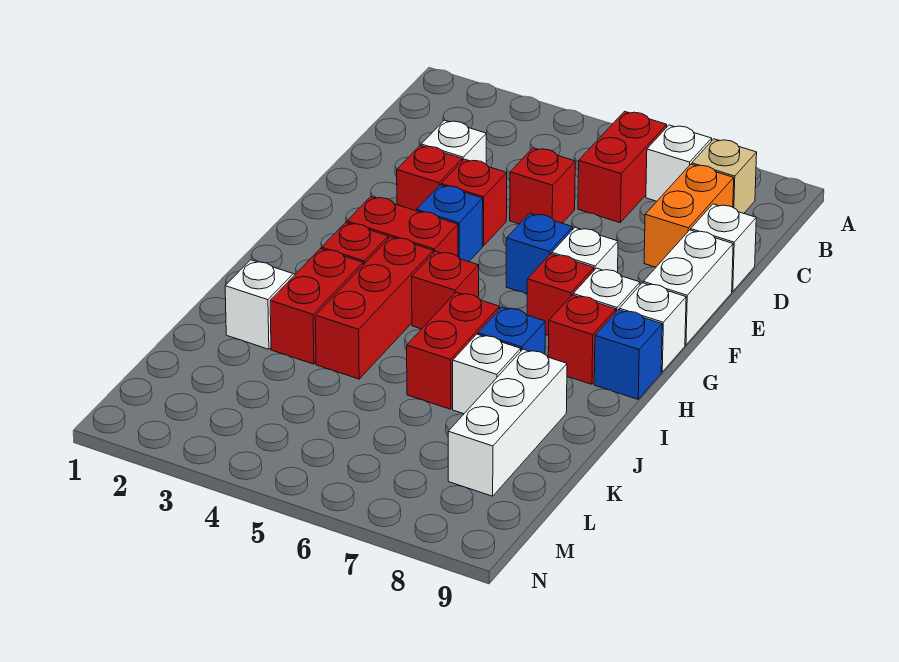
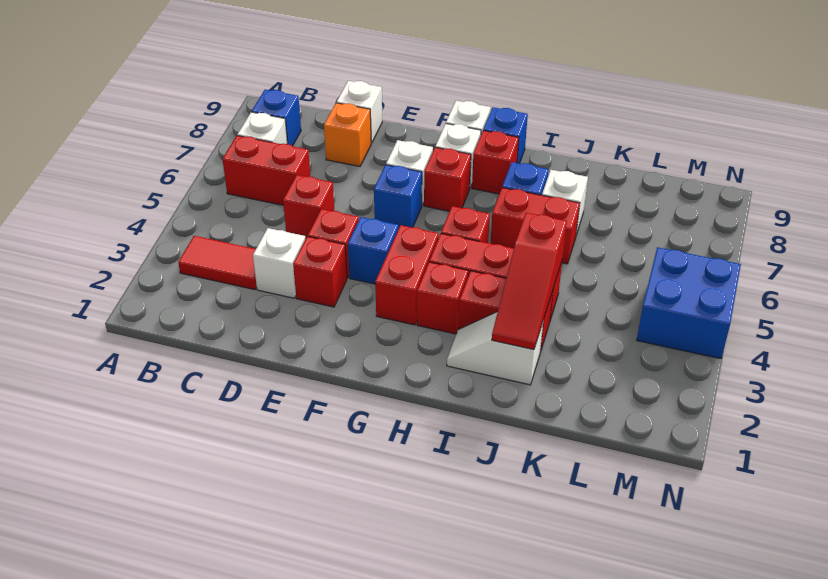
none -> red tile B3:C3 level 1
tan brick B8 level 1 -> blue brick B8 level 1
orange brick C8:D8 level 1 -> orange brick D8 level 1
white brick E9:F9 level 1 -> none
none -> red slope J2:J4 level 2 top 4
white brick J8:L8 level 1 -> none
none -> blue brick M4:N5 level 1

